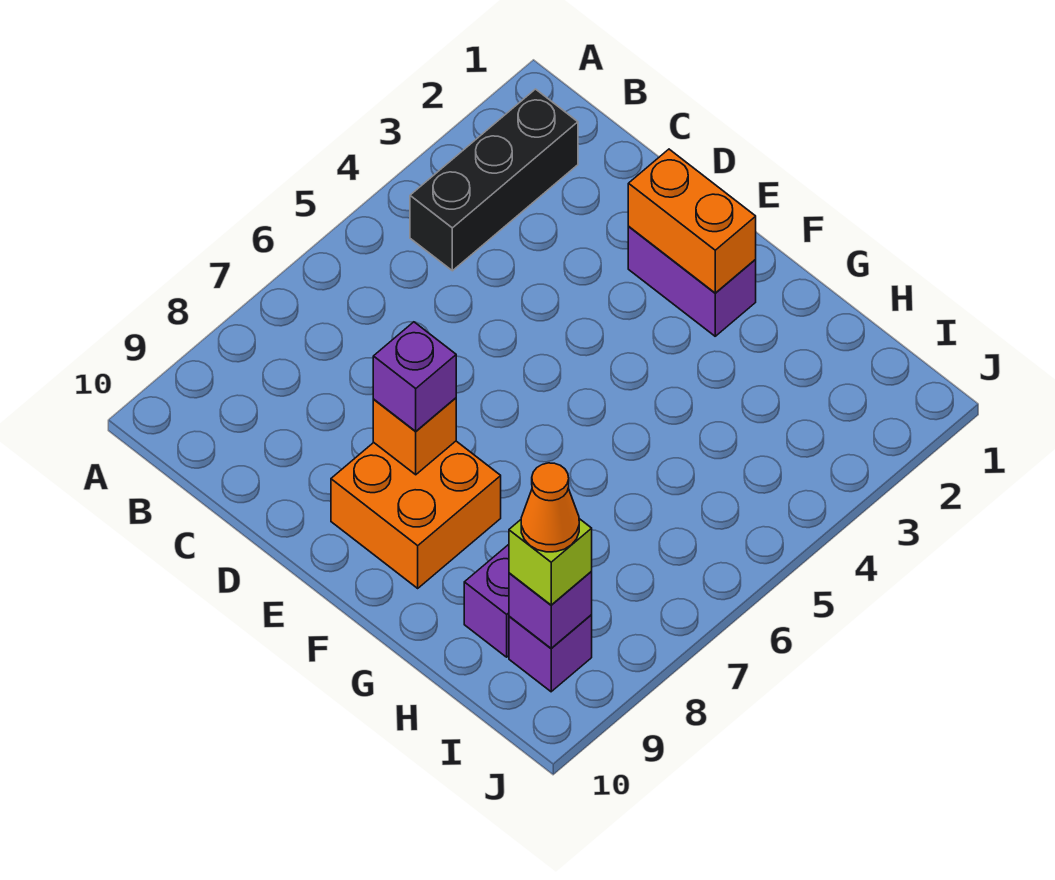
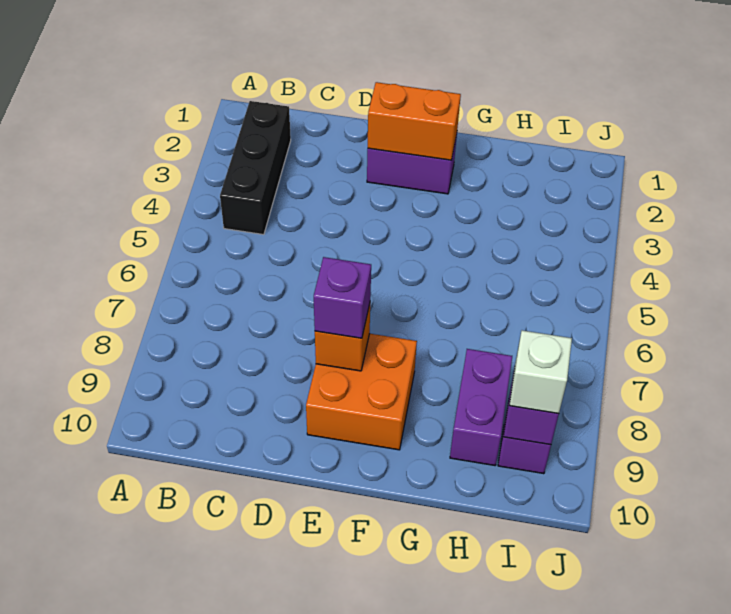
lime brick I9 level 3 -> white brick I9 level 3
orange cone I9 level 4 -> none

